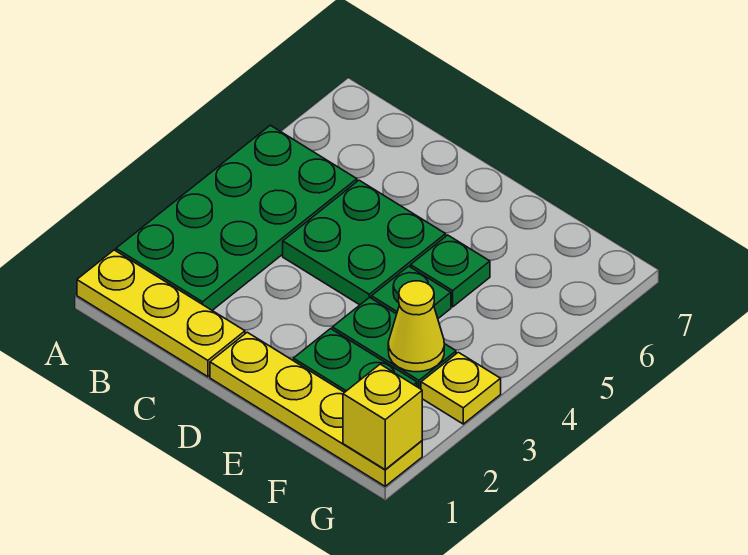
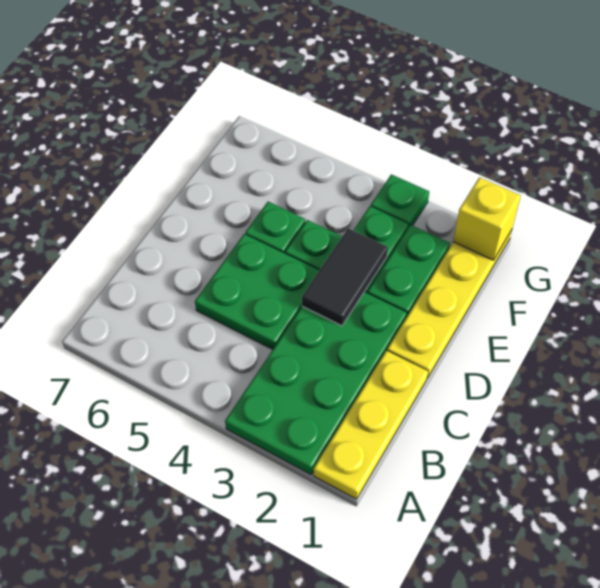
green plate A2:B5 level 1 -> green plate A2:D3 level 1
none -> black tile D3:E3 level 2
yellow cone F3 level 2 -> none
yellow plate G3 level 1 -> green plate G3 level 1

